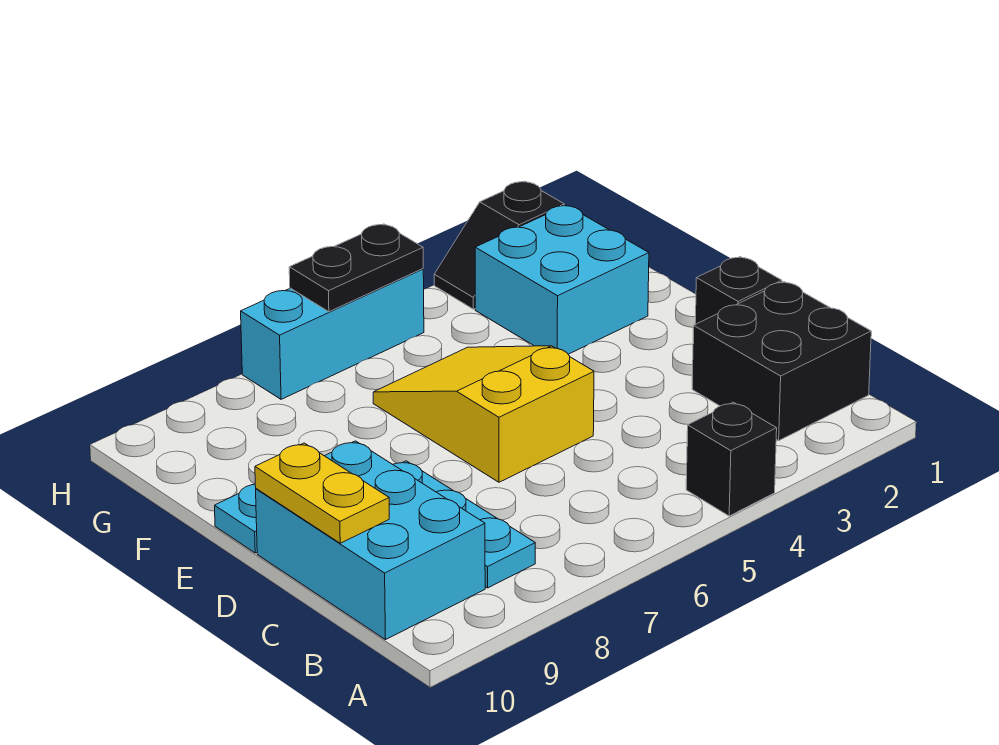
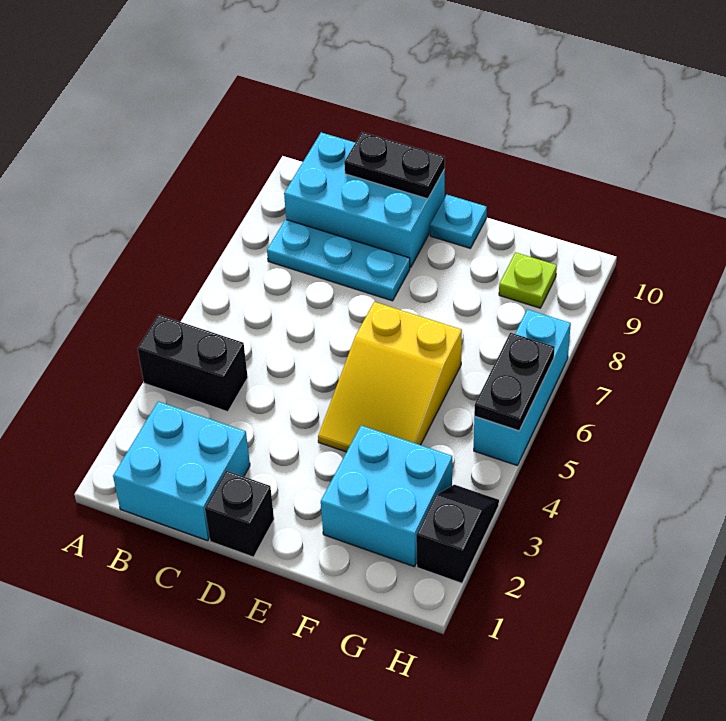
black brick A4 level 1 -> black brick A4:B4 level 1
black brick B1:C2 level 1 -> cyan brick B1:C2 level 1
yellow plate C10:D10 level 2 -> black plate C10:D10 level 2
yellow slope D5:F6 level 1 top D -> yellow slope E4:F6 level 1 top 6
none -> lime plate G9 level 1

